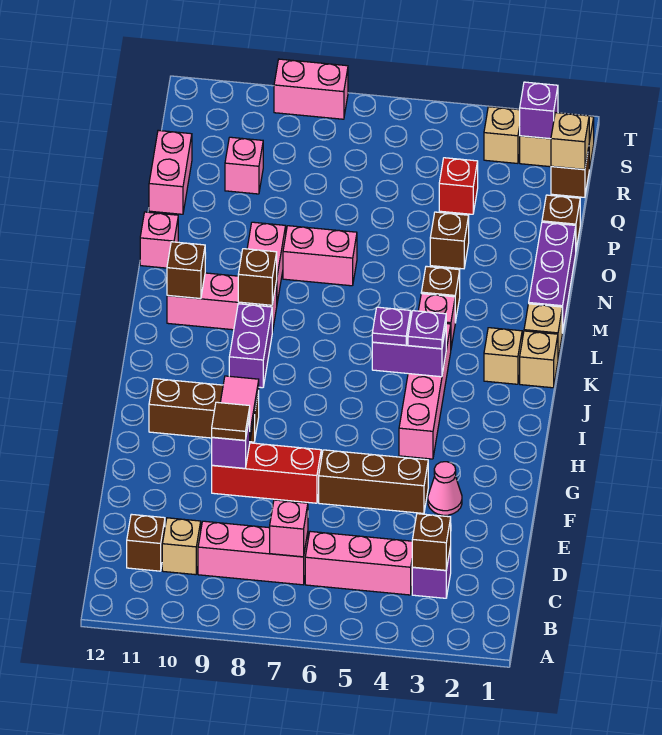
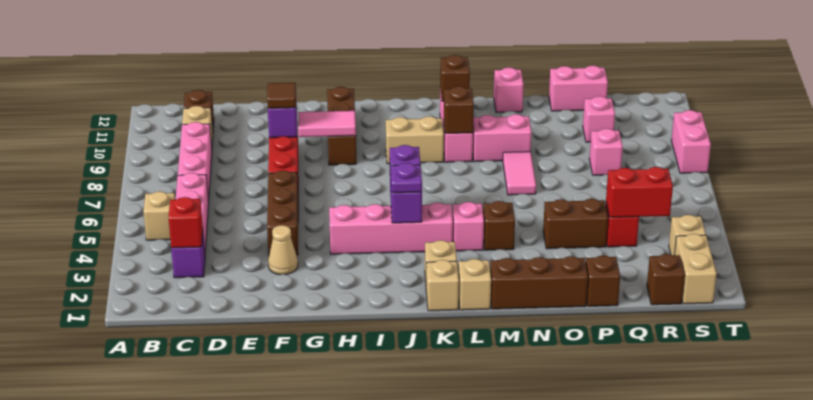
brown brick C3 level 2 -> red brick C3 level 2
pink brick C7 level 2 -> pink brick Q8 level 1
pink cone F3 level 1 -> tan cone F3 level 1
purple brick J9:K9 level 1 -> tan brick J9:K9 level 1
purple brick M1:O1 level 1 -> brown brick M1:O1 level 1
pink brick N7:N8 level 1 -> pink tile N7:N8 level 1
brown brick O4 level 1 -> brown brick O4:P4 level 1
none -> red brick Q4:R4 level 2
tan brick R1 level 2 -> tan brick B5 level 1
purple brick S2 level 2 -> none

